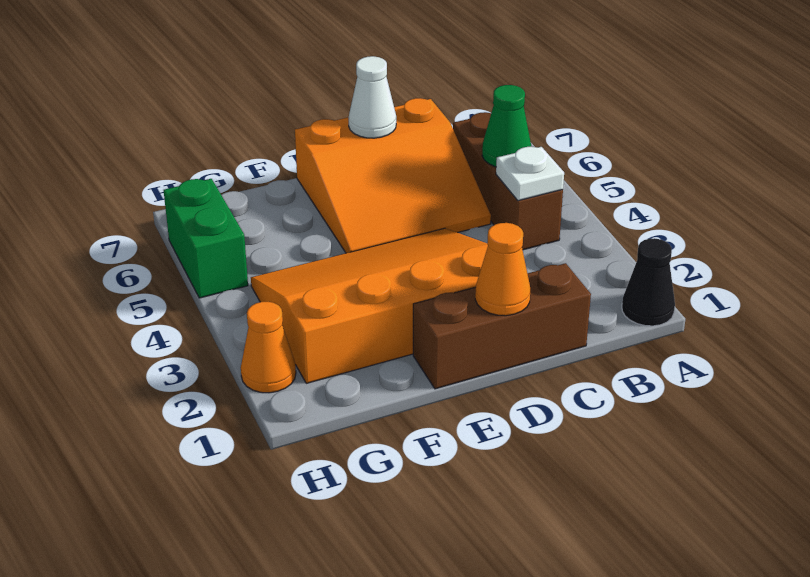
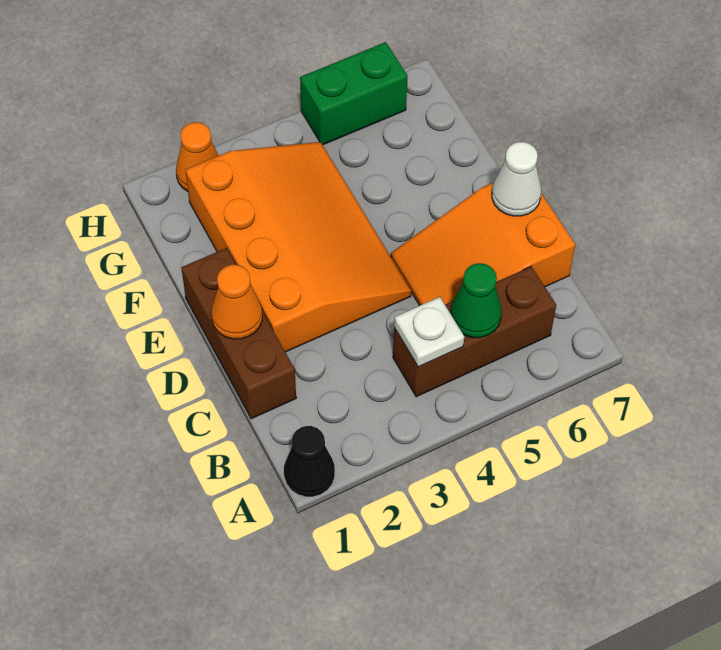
orange slope C5:E7 level 1 top 7 -> orange slope C5:D7 level 1 top 7

